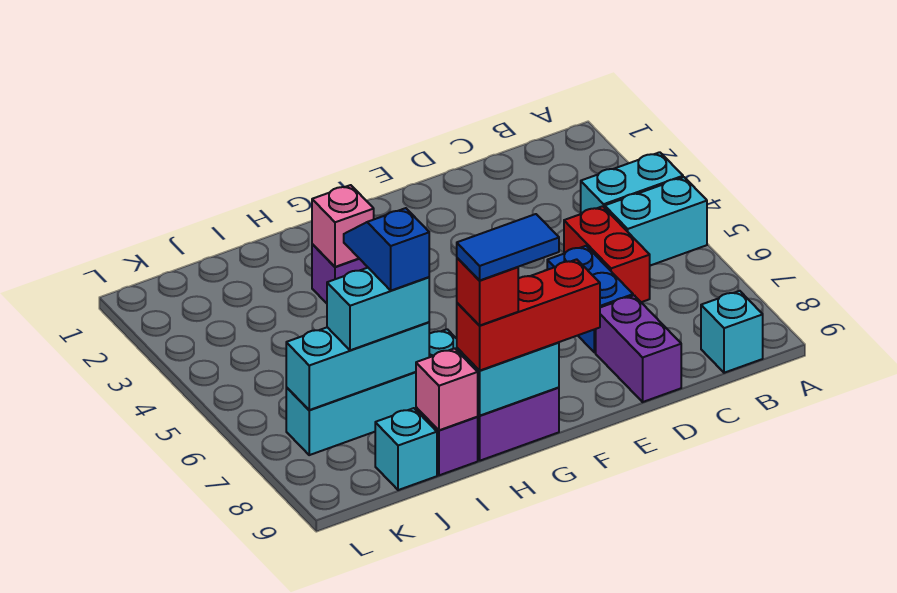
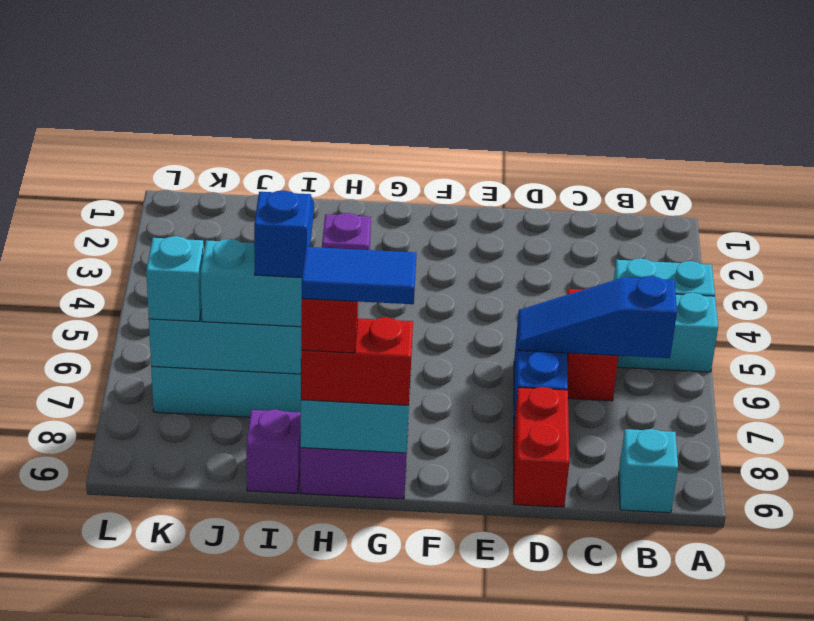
none -> blue slope B6:D6 level 2 top B
purple brick D8:D9 level 1 -> red brick D8:D9 level 1
red brick F9:H9 level 3 -> red brick G9:H9 level 3
pink brick H3 level 2 -> none
pink brick I9 level 2 -> none
cyan brick J9 level 1 -> cyan brick K7 level 3

